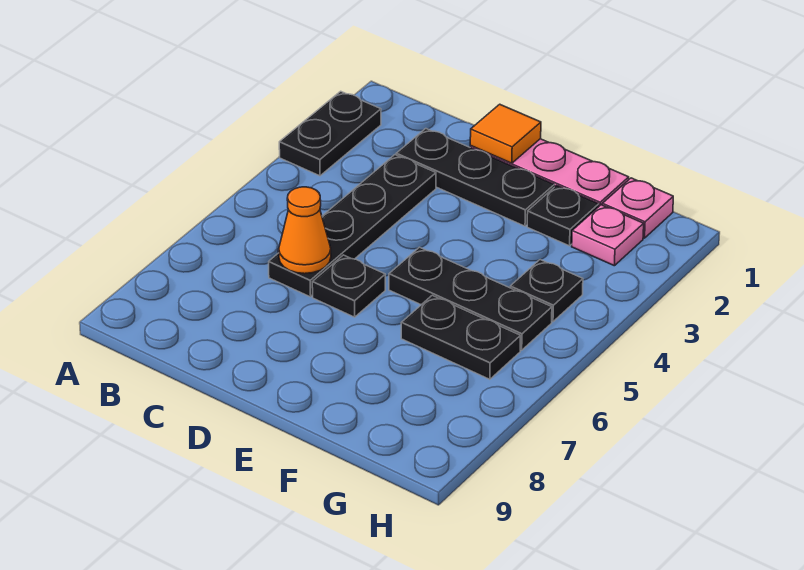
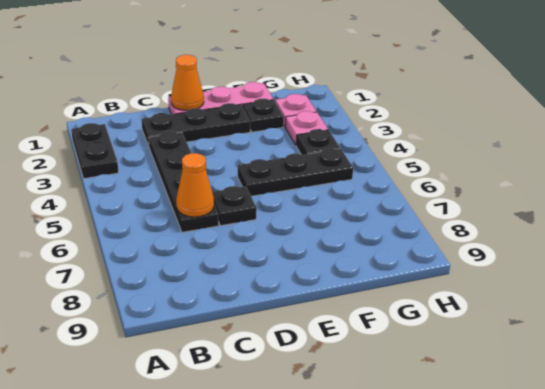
orange tile D1 level 2 -> orange cone D1 level 2
black plate F6:G6 level 1 -> none
pink plate G1 level 1 -> pink plate G3 level 1

